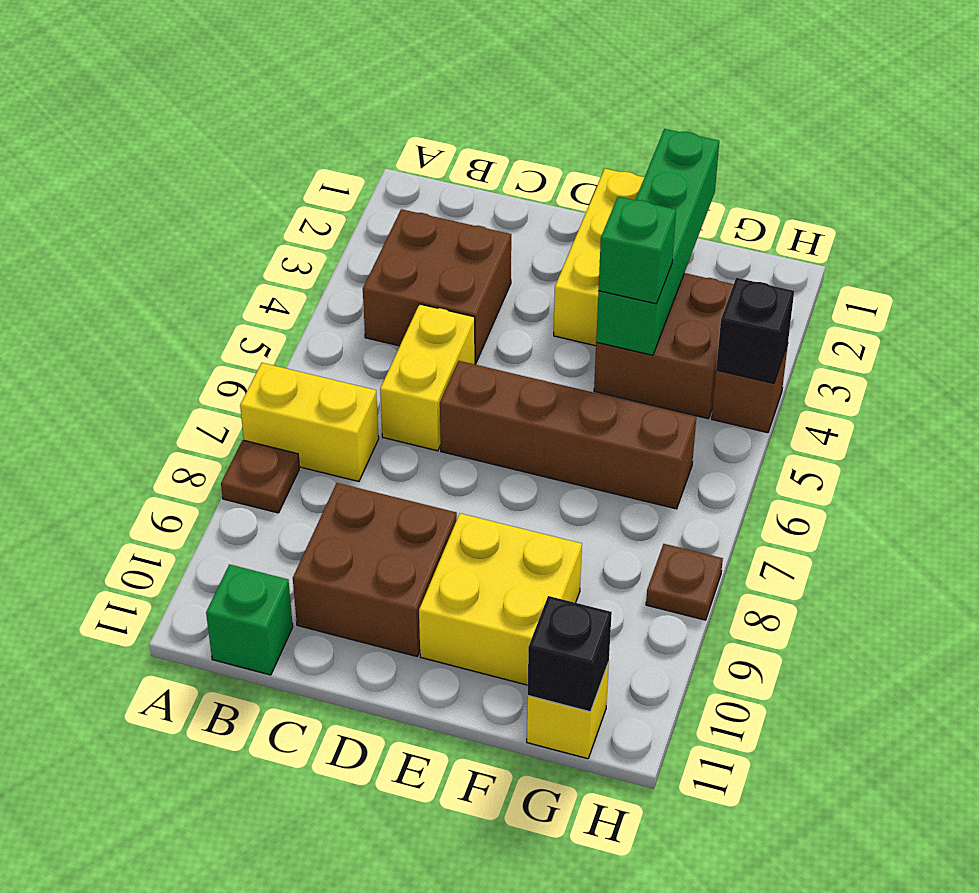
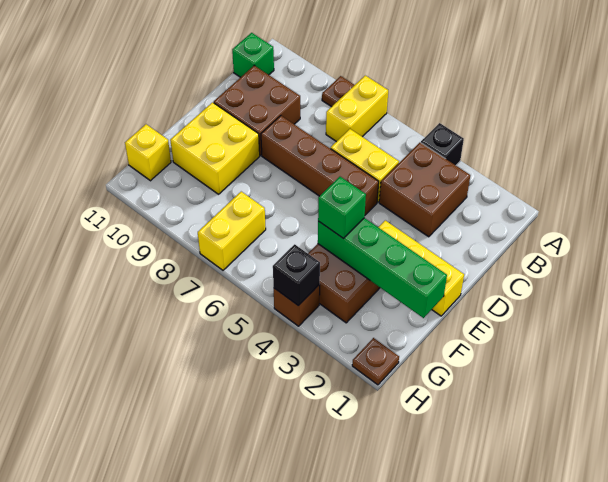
brown brick D6:G6 level 1 -> brown brick D5:D8 level 1
none -> yellow brick G7:H7 level 1
black brick G11 level 2 -> black brick A4 level 1
brown plate H8 level 1 -> brown plate H1 level 1

